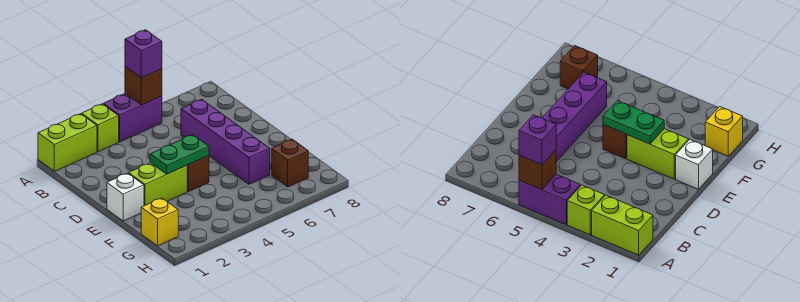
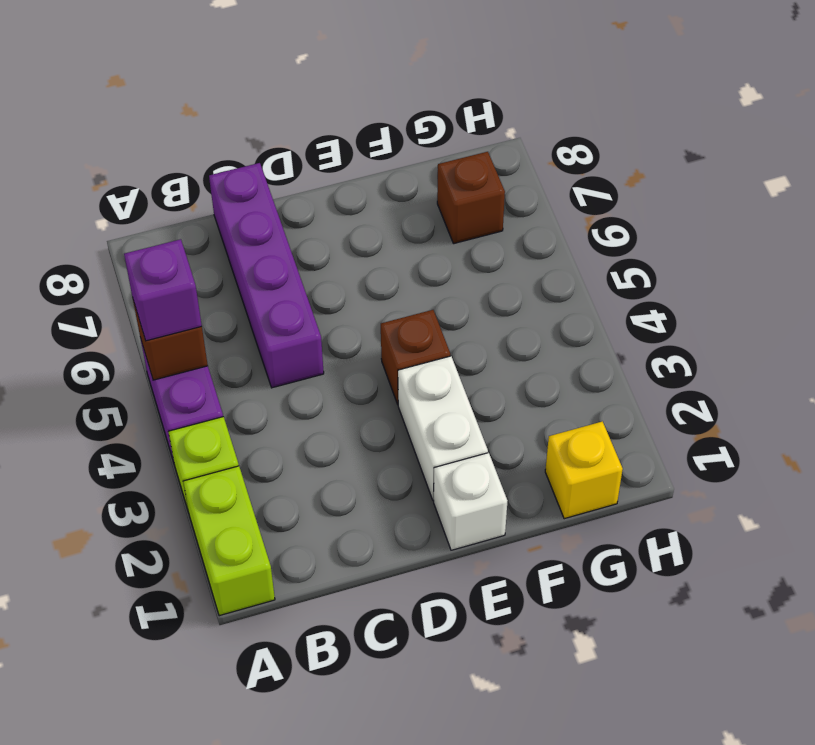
purple brick C6:F6 level 1 -> purple brick C5:C8 level 1
lime brick E2:E3 level 1 -> white brick E2:E3 level 1
green plate E3:E4 level 2 -> none

